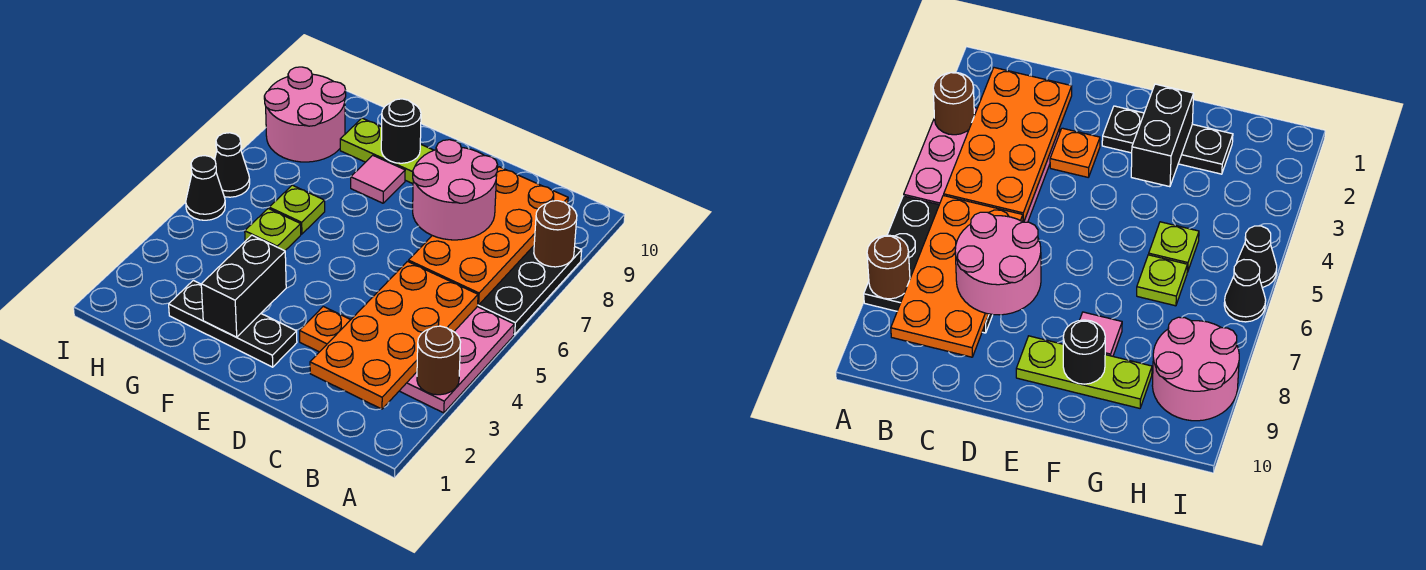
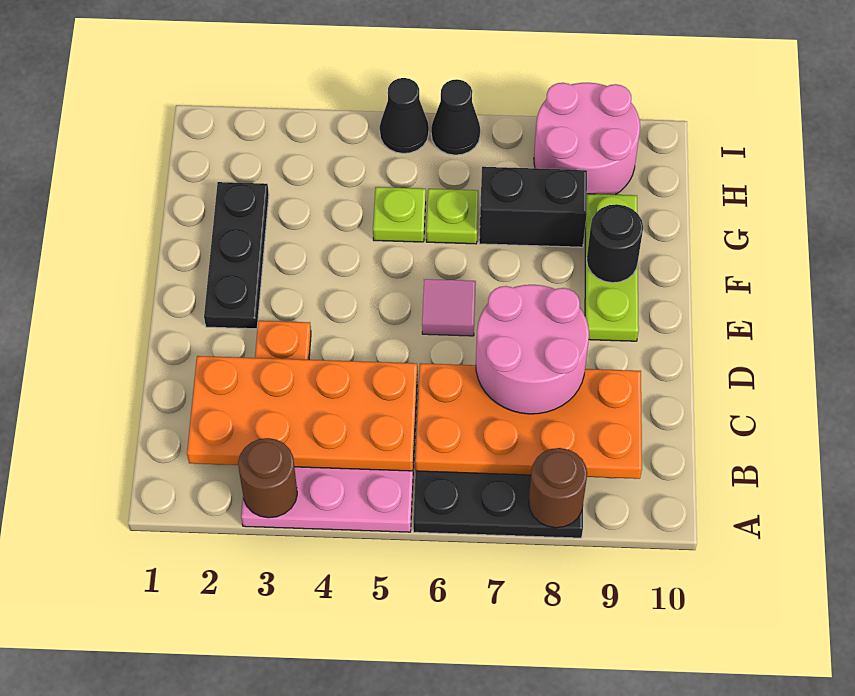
black brick F2:F3 level 2 -> black brick G7:G8 level 1
pink tile F8 level 1 -> pink tile E6 level 1

